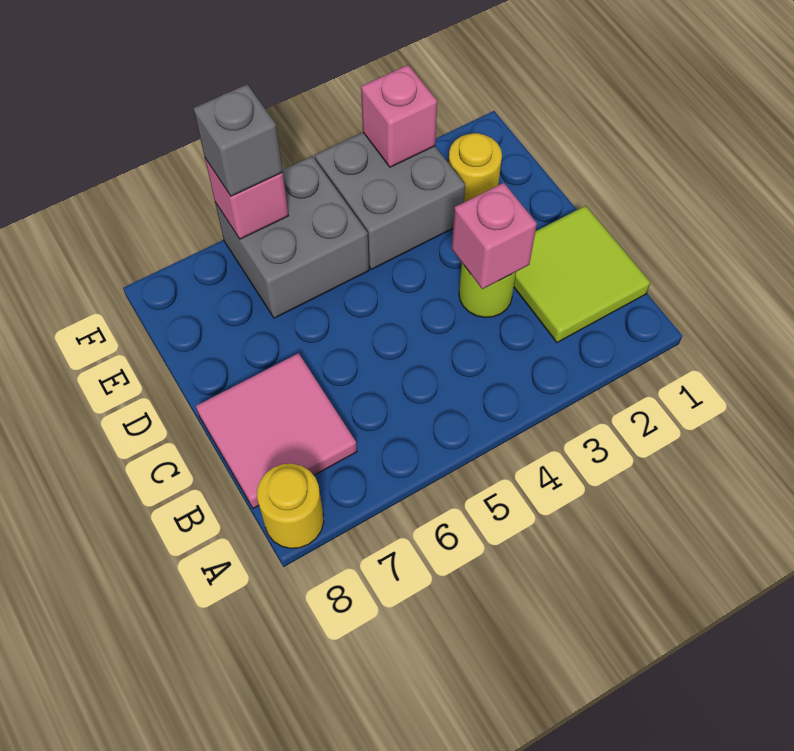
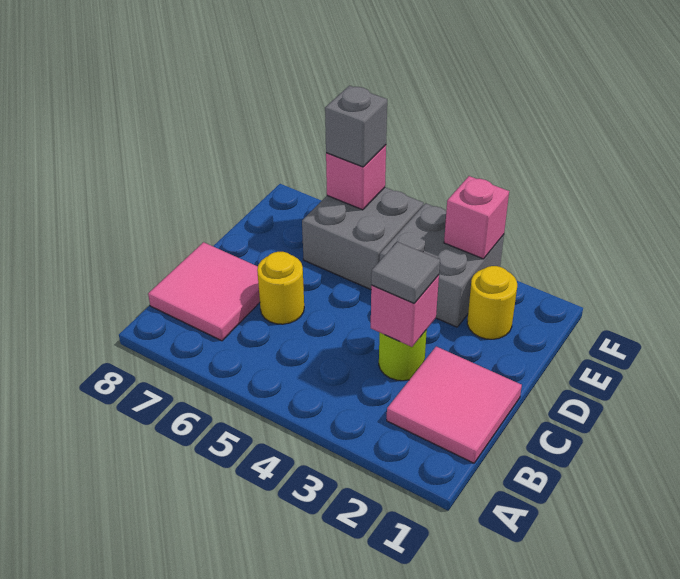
yellow round brick A8 level 1 -> yellow round brick C6 level 1
lime tile B1:C2 level 1 -> pink tile B1:C2 level 1
none -> grey tile C3 level 3

